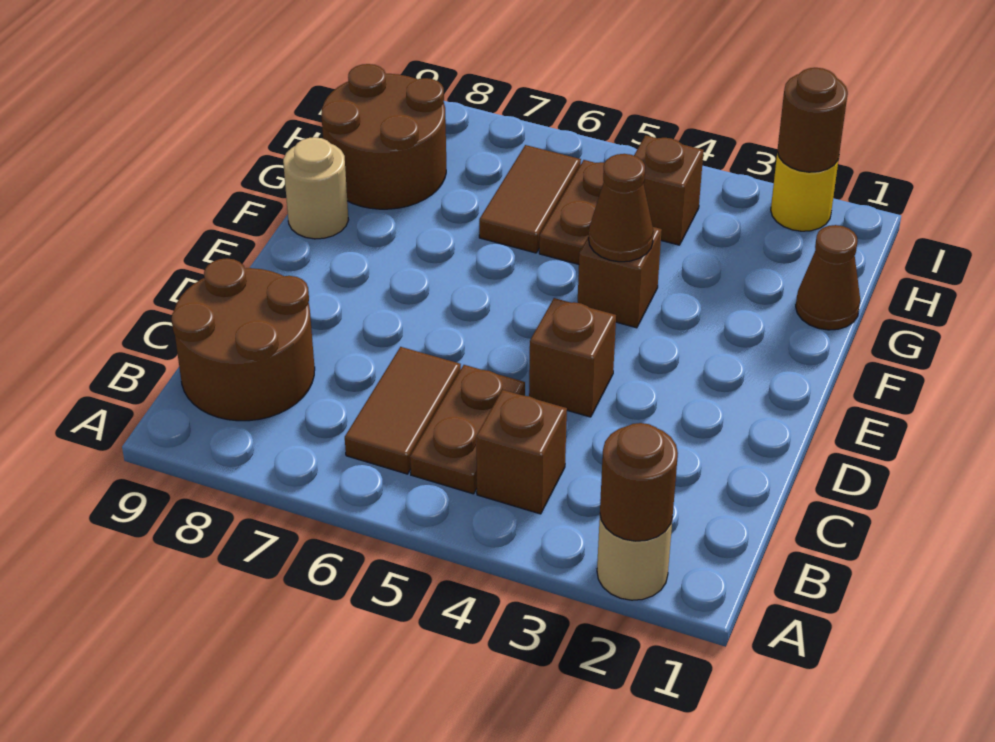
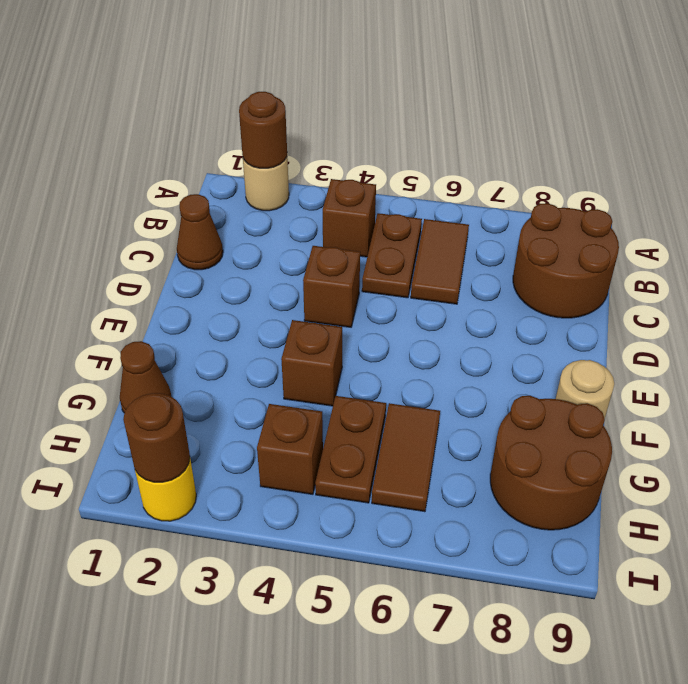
brown cone F4 level 2 -> brown cone C1 level 1

